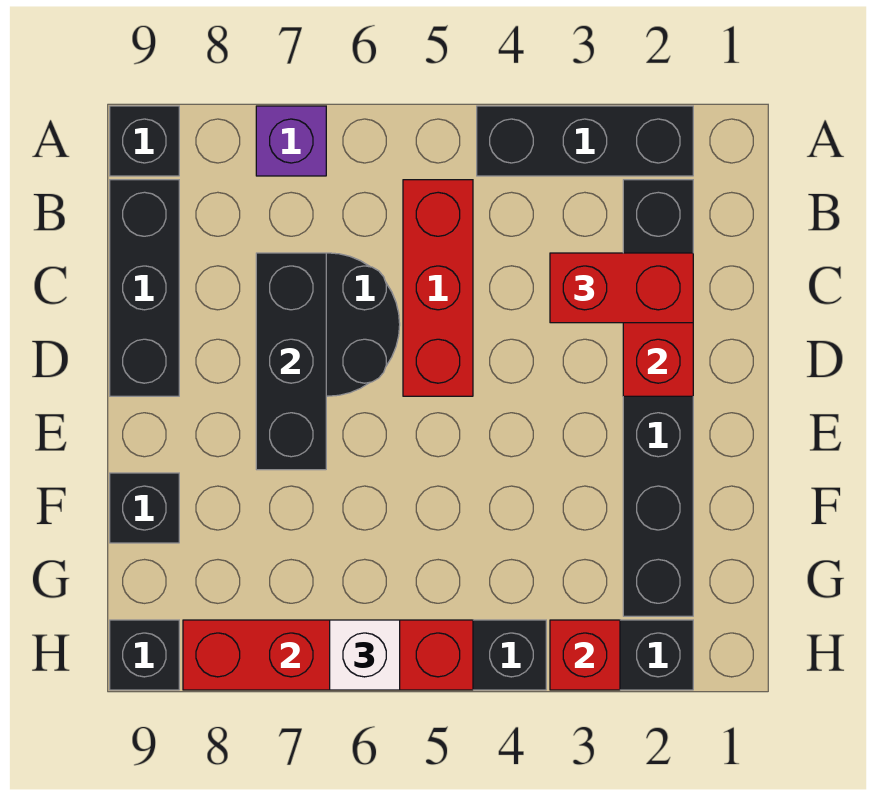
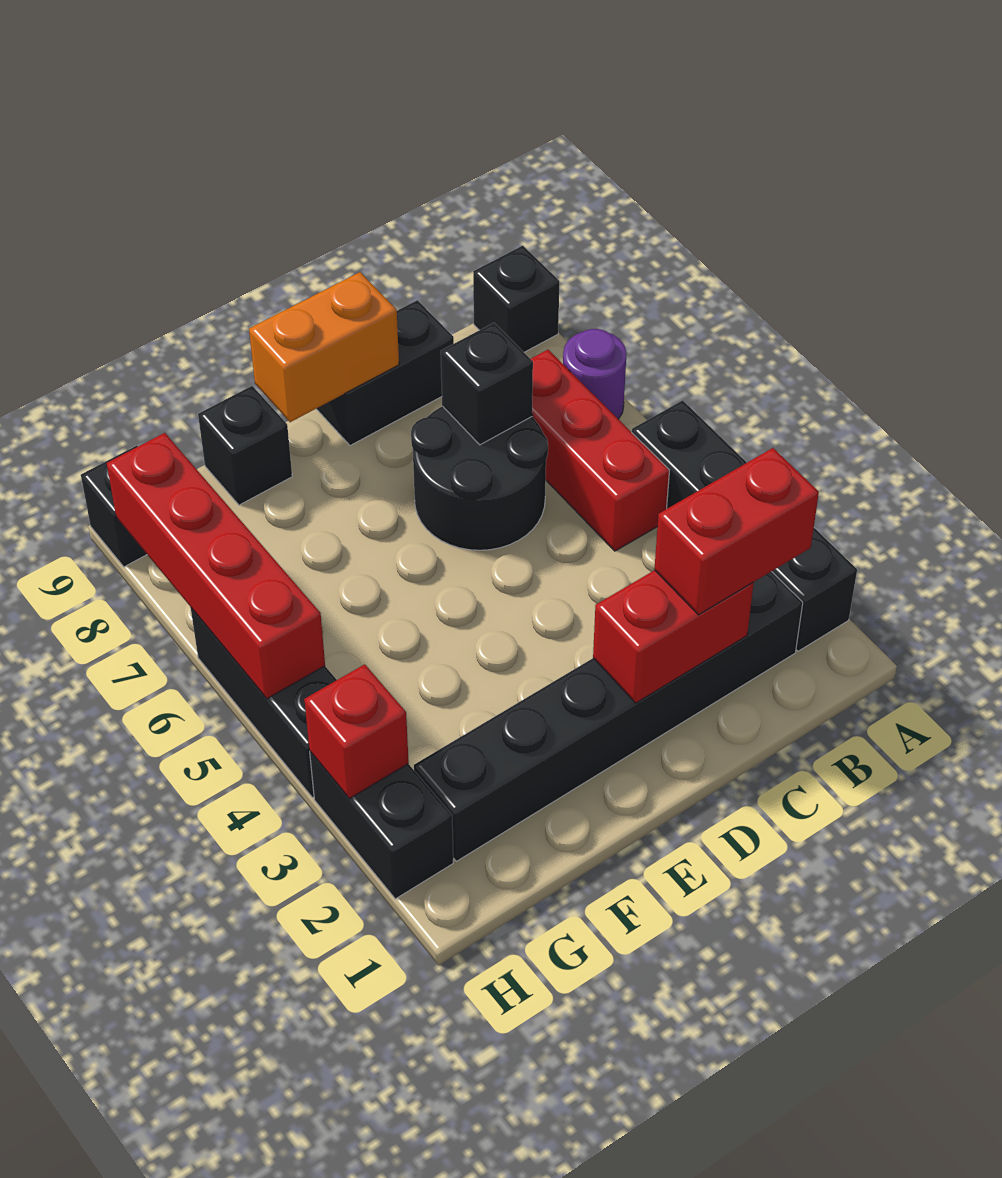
black brick A2:A4 level 1 -> black brick A2:A5 level 1
purple brick A7 level 1 -> purple round brick A7 level 1
red brick B5:D5 level 1 -> red brick B5:B7 level 1
black brick B9:D9 level 1 -> black brick C9:D9 level 1
red brick C2:C3 level 3 -> red brick B2:C2 level 3
black brick C7:E7 level 2 -> black brick C7 level 2
none -> orange brick D9:E9 level 2
white brick H6 level 3 -> none

